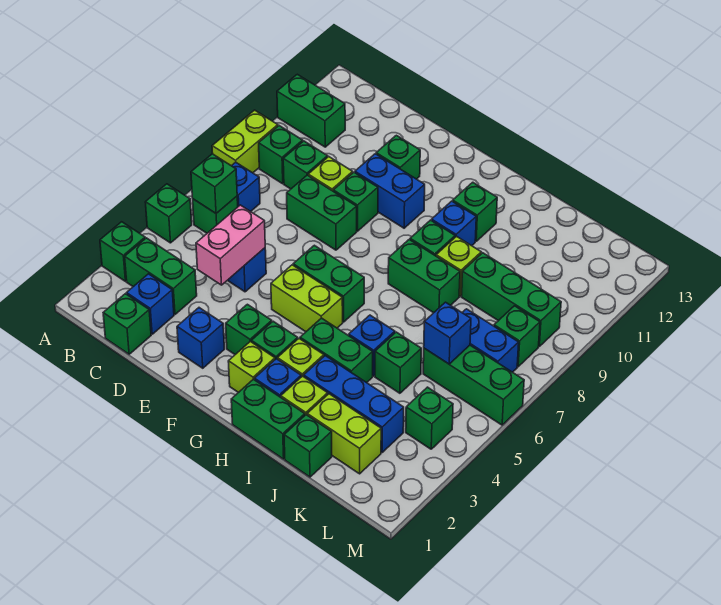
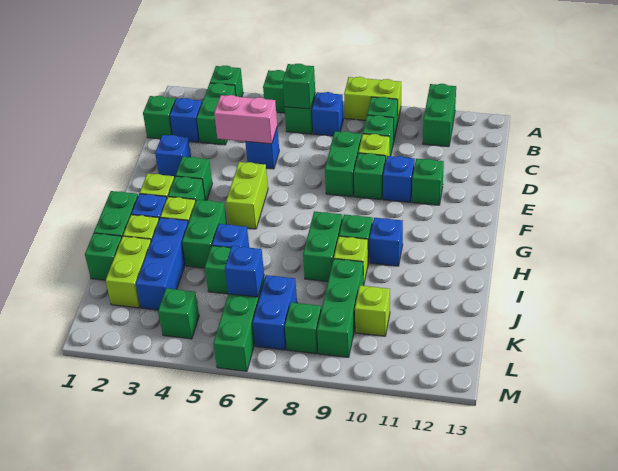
blue brick E10:F10 level 1 -> blue brick E10 level 1
green brick F6:G6 level 1 -> none
green brick H11 level 1 -> none
none -> lime brick K10 level 1

